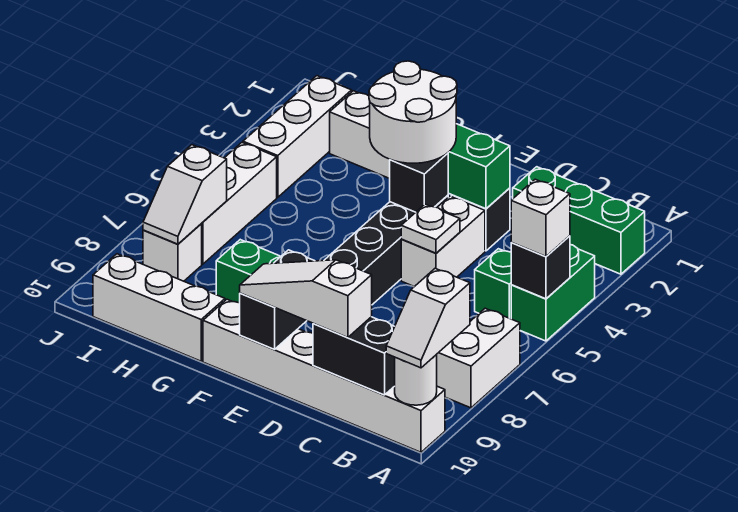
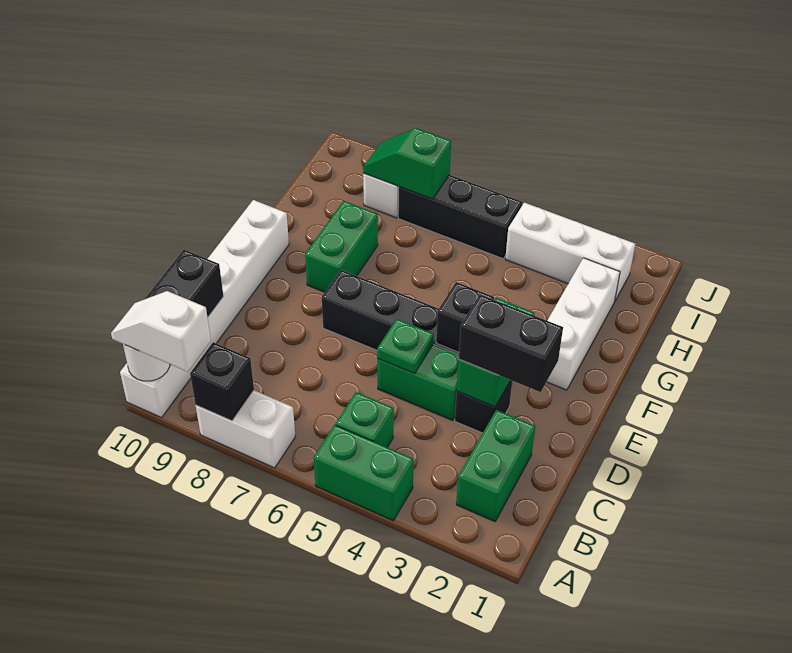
green brick A2:C2 level 1 -> green brick B2:C2 level 1
black brick A5 level 2 -> black brick A8 level 2
white brick A5 level 3 -> none
white slope C10:E10 level 3 top C -> none
white brick D4:D5 level 1 -> green brick D4:D5 level 1
white plate D5 level 2 -> green plate D5 level 2
white round brick E3:F4 level 3 -> none
black brick E9:E10 level 2 -> black brick D2:D3 level 3
white brick G10:I10 level 1 -> none
white brick I5:I7 level 1 -> black brick I5:I7 level 1
white slope I7:I8 level 2 top 7 -> green slope I7:I8 level 2 top 7

